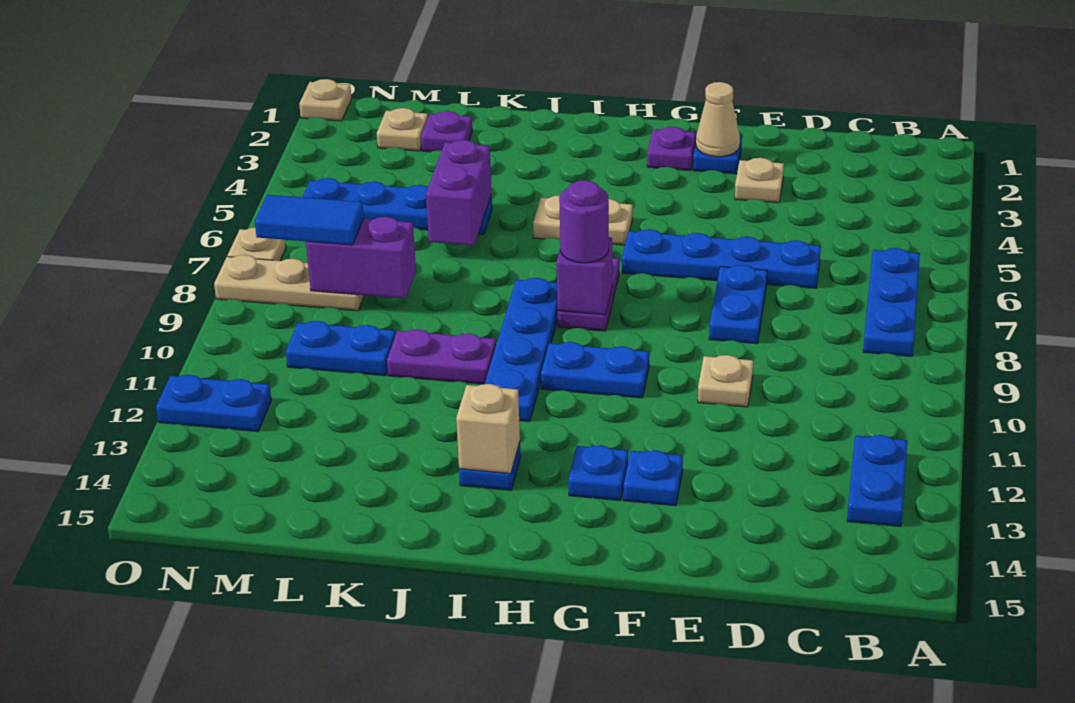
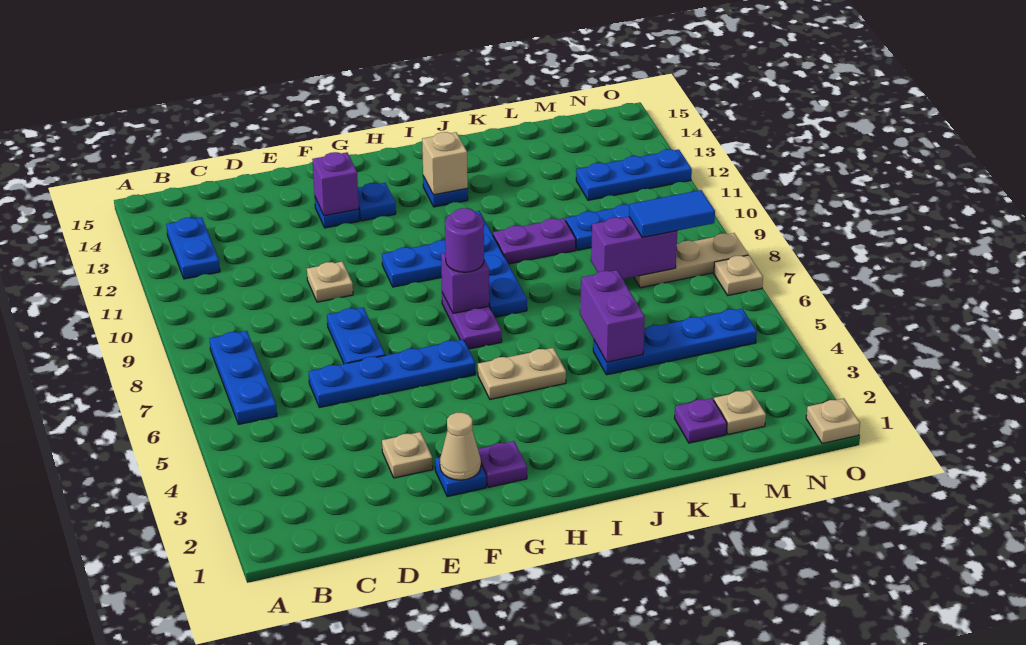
none -> purple brick F13 level 2
blue plate N12:O12 level 1 -> blue plate M12:O12 level 1

